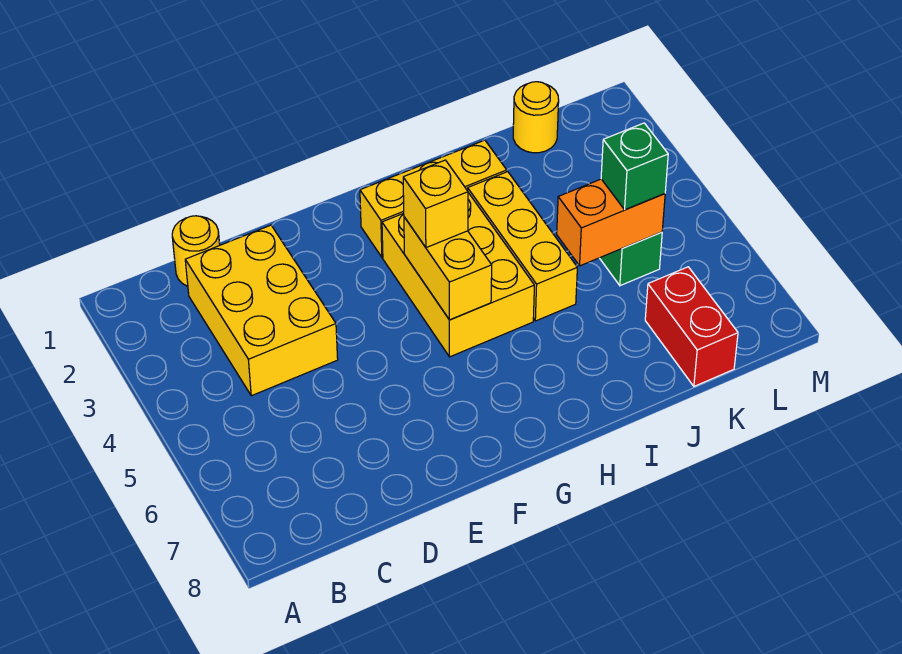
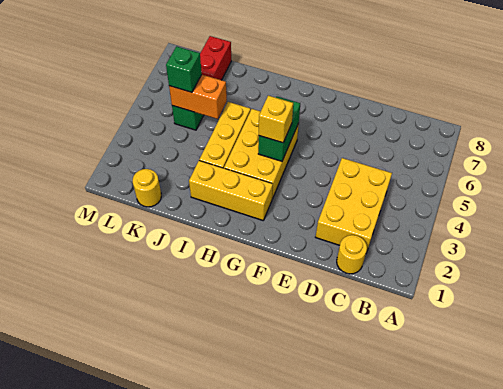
yellow brick G4:G5 level 2 -> green brick G4:G5 level 2

